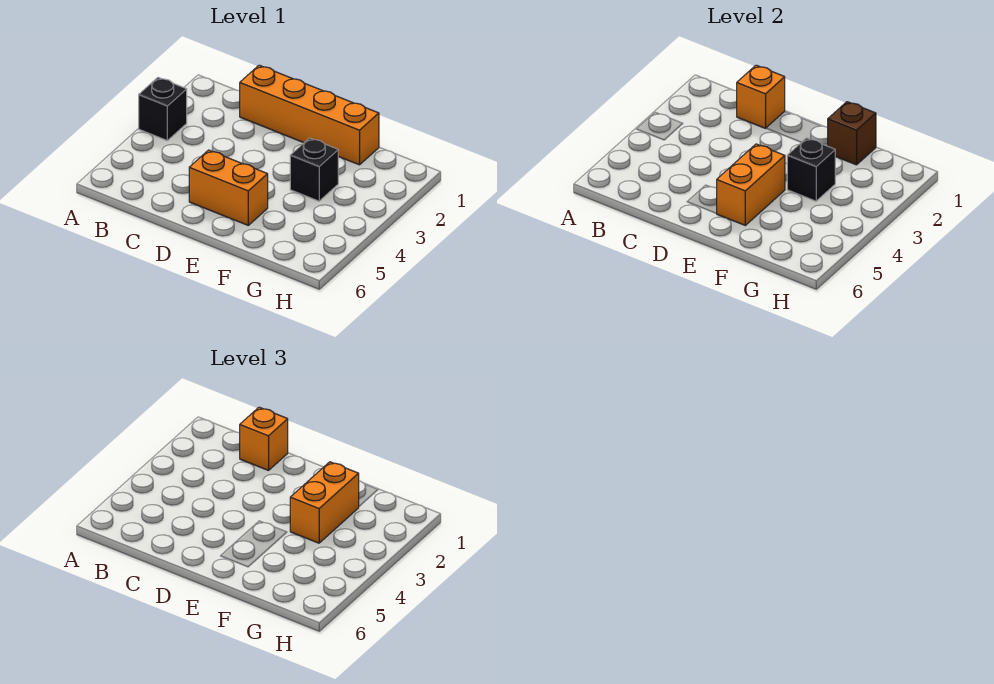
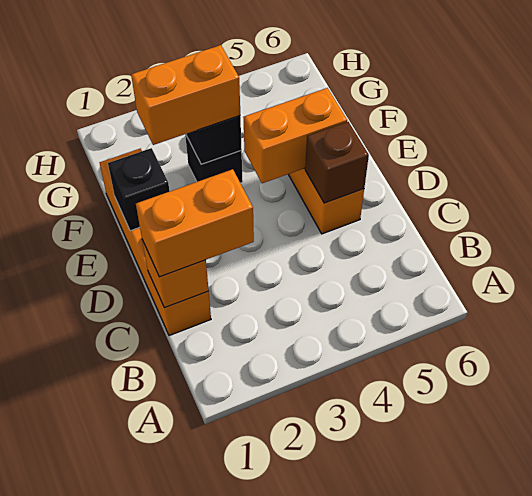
black brick A3 level 1 -> black brick E1 level 2
orange brick C1 level 3 -> orange brick C1:C2 level 3
brown brick F1 level 2 -> brown brick D5 level 2

